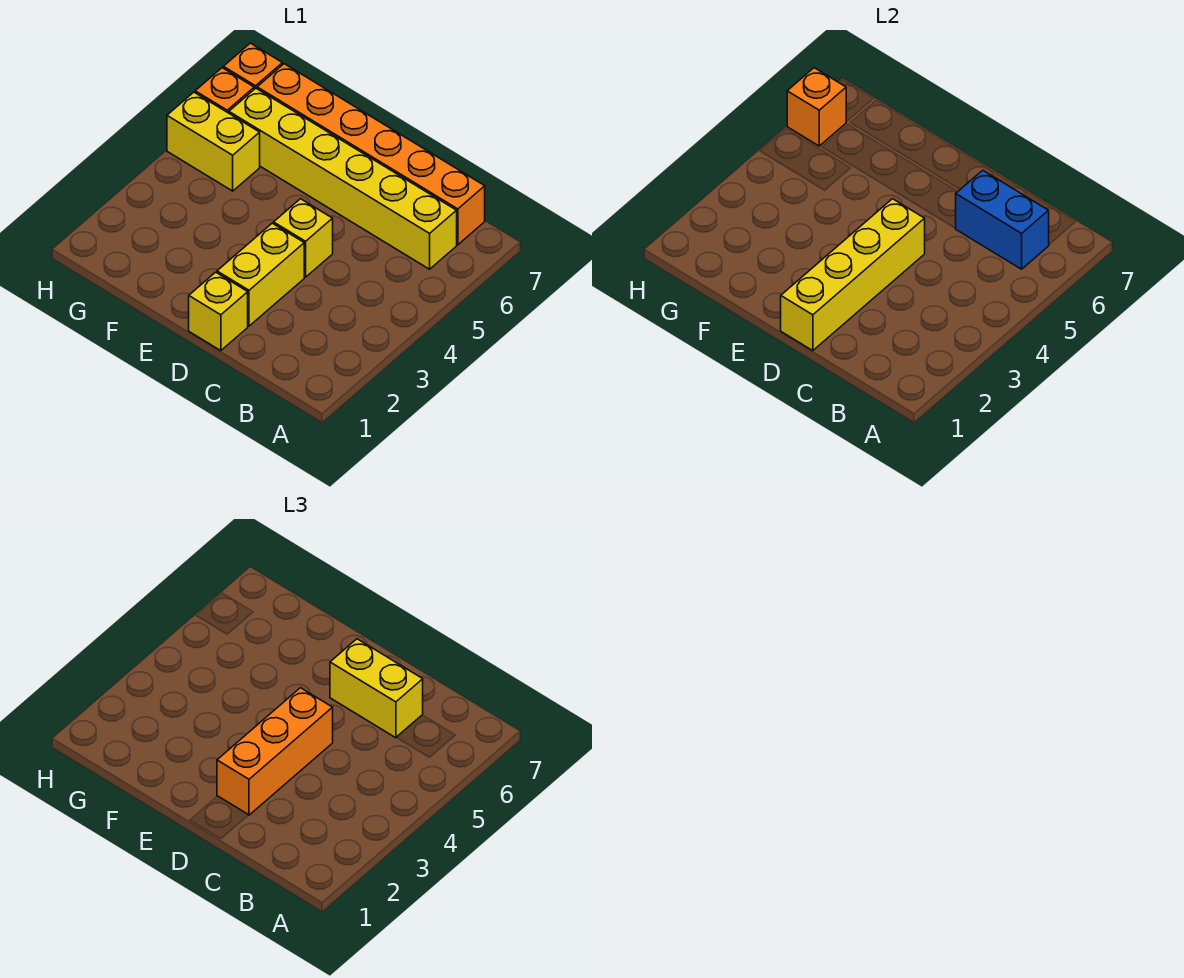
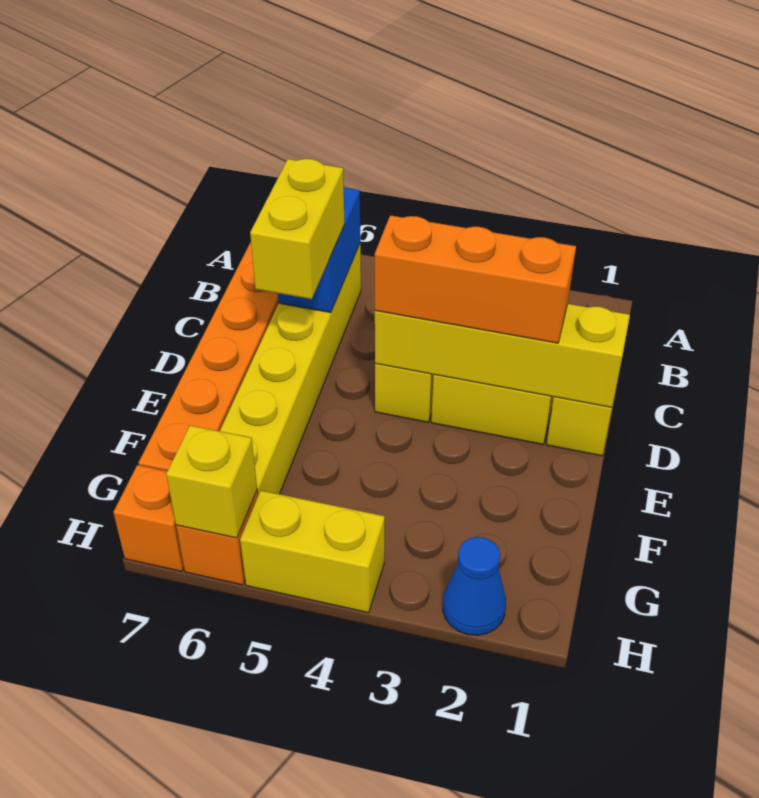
yellow brick G5:H5 level 1 -> yellow brick H4:H5 level 1
none -> blue cone H2 level 1
orange brick H6 level 2 -> yellow brick H6 level 2

